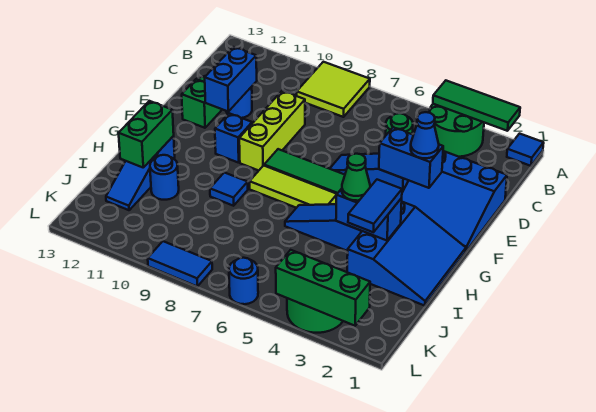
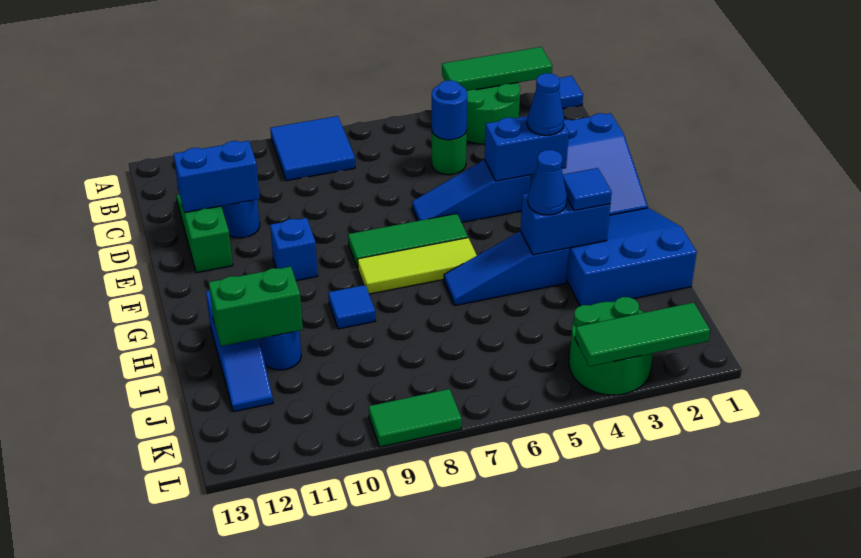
lime tile A8:B9 level 1 -> blue tile A8:B9 level 1
lime brick D9:F9 level 1 -> none
blue brick D11:E11 level 2 -> blue brick D11:D12 level 2
blue slope G1:I3 level 1 top 3 -> blue slope G1:I3 level 1 top I
blue tile H3:I3 level 3 -> blue tile H3 level 3
green cone H4 level 3 -> blue cone H4 level 3
green brick H12:I12 level 2 -> green brick I11:I12 level 2
green brick L2:L4 level 2 -> green tile L2:L4 level 2
blue round brick L6 level 1 -> blue round brick C5 level 2
blue tile L8:L9 level 1 -> green tile L8:L9 level 1

